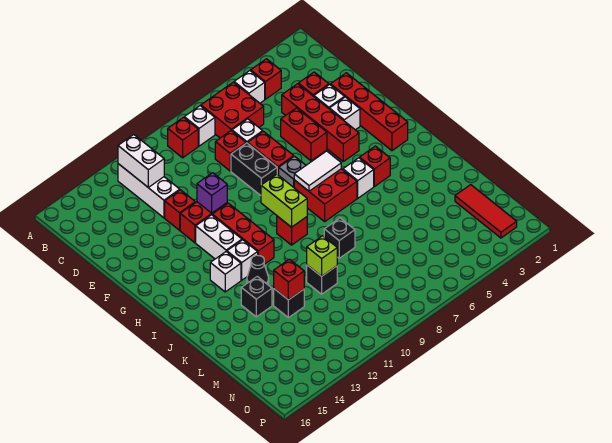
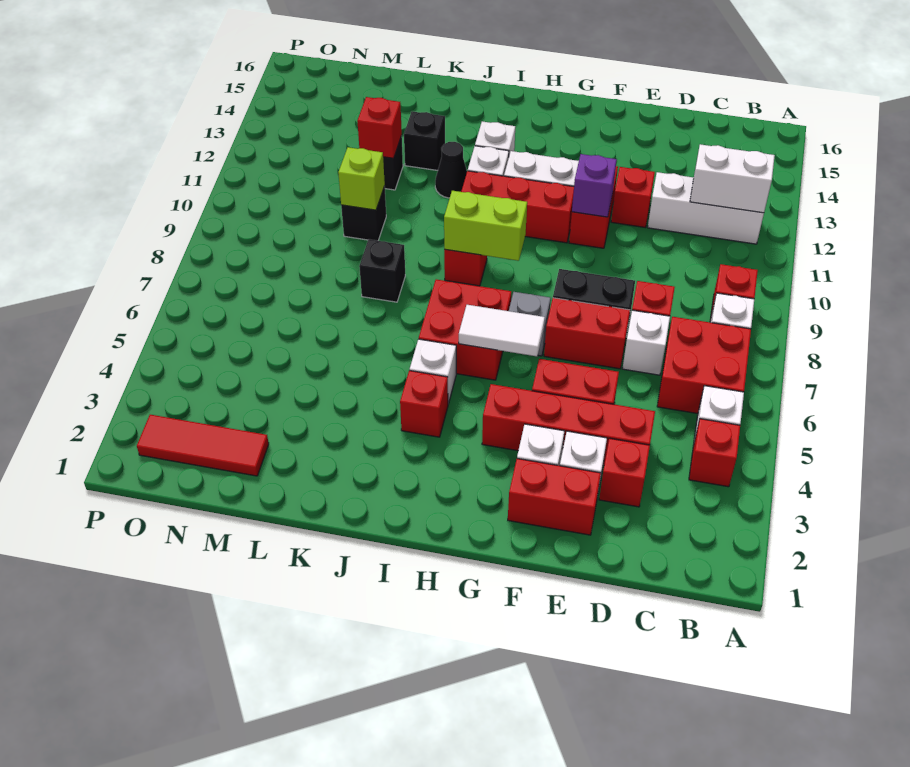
red brick E2:H2 level 1 -> red brick E2:F2 level 1
white tile H6:H7 level 2 -> white tile G6:H6 level 2

